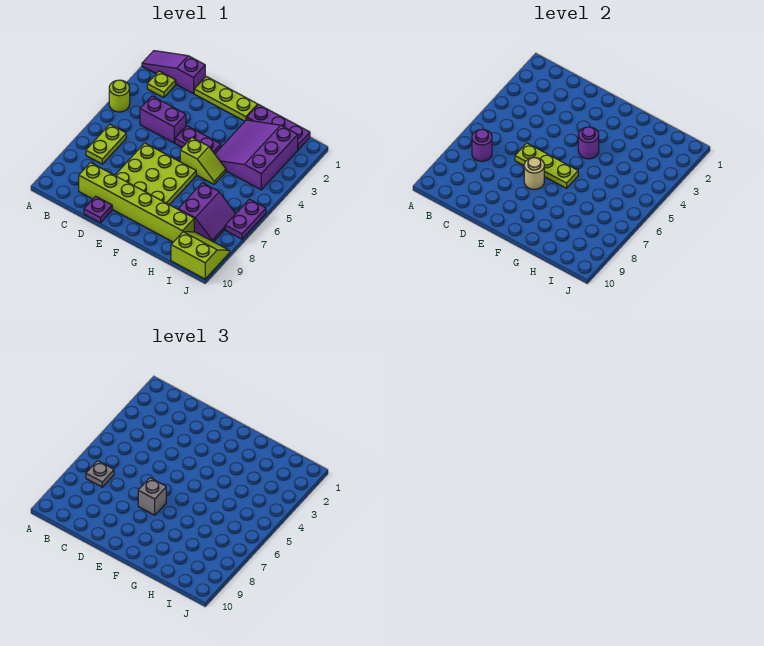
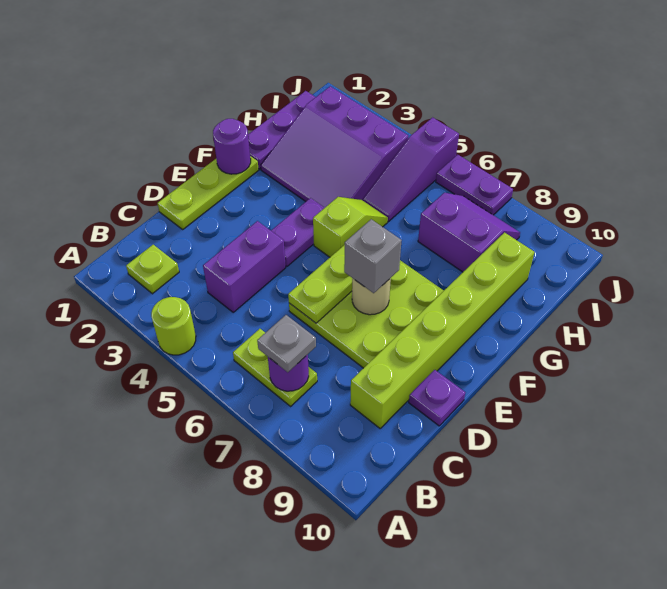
purple slope A1:C1 level 1 top C -> purple slope H5:J5 level 1 top J
purple round brick F4 level 2 -> purple round brick F1 level 2
lime slope I9:J10 level 1 top 10 -> none

